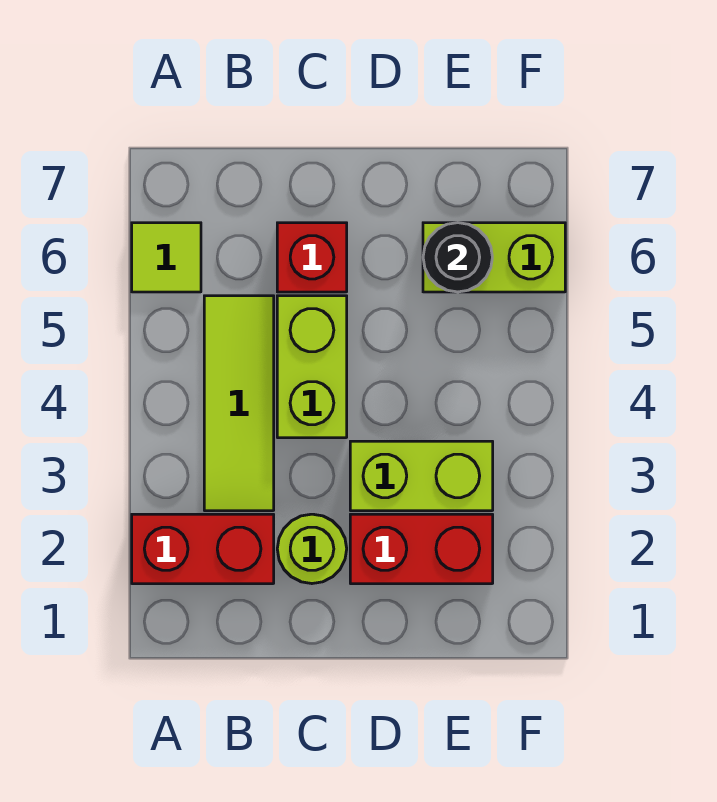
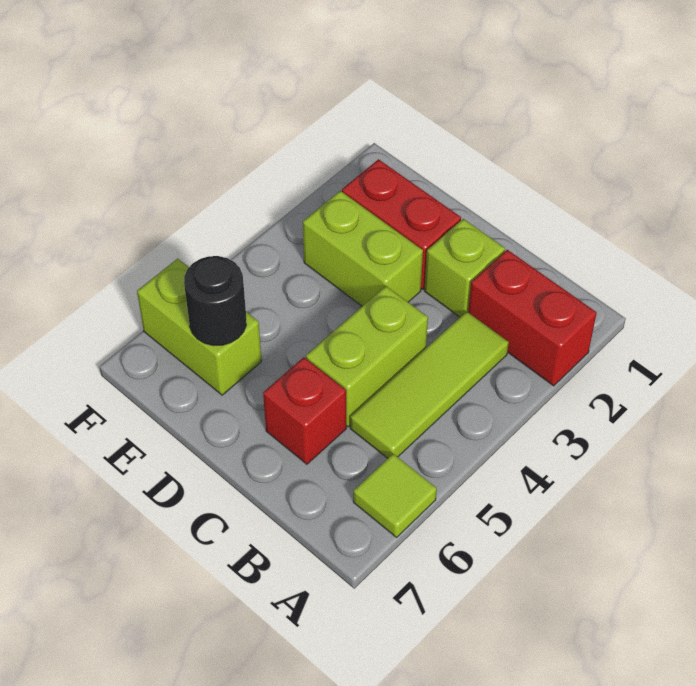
lime round brick C2 level 1 -> lime brick C2 level 1

